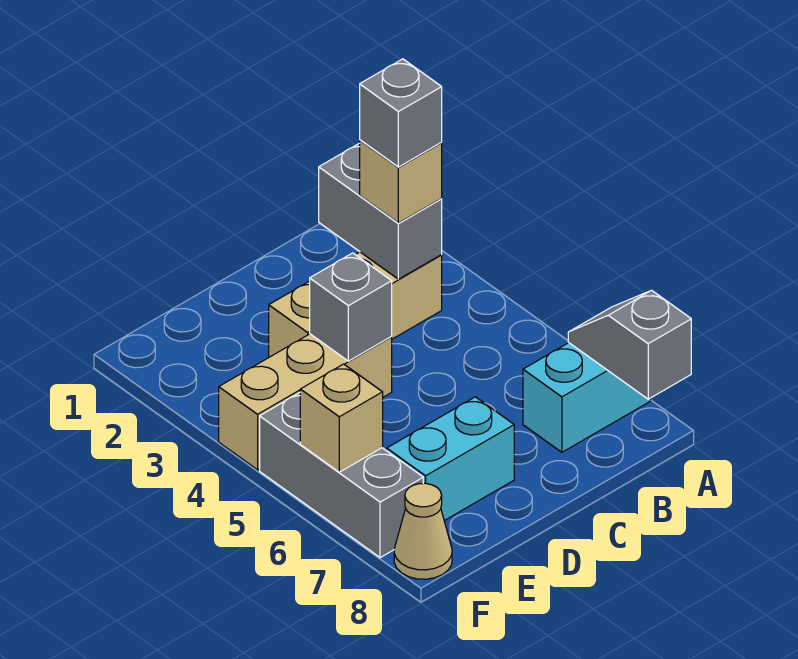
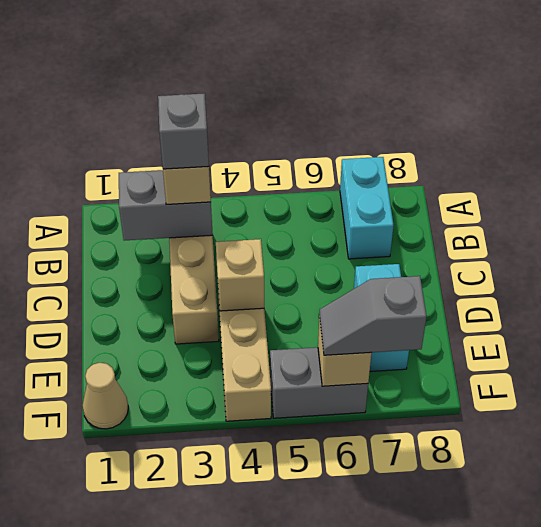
grey slope A7:A8 level 2 top 8 -> grey slope F6:F7 level 3 top 7
grey brick D4 level 2 -> tan brick D4 level 2
grey brick F5:F7 level 1 -> grey brick F5:F6 level 1
tan cone F8 level 1 -> tan cone F1 level 1

